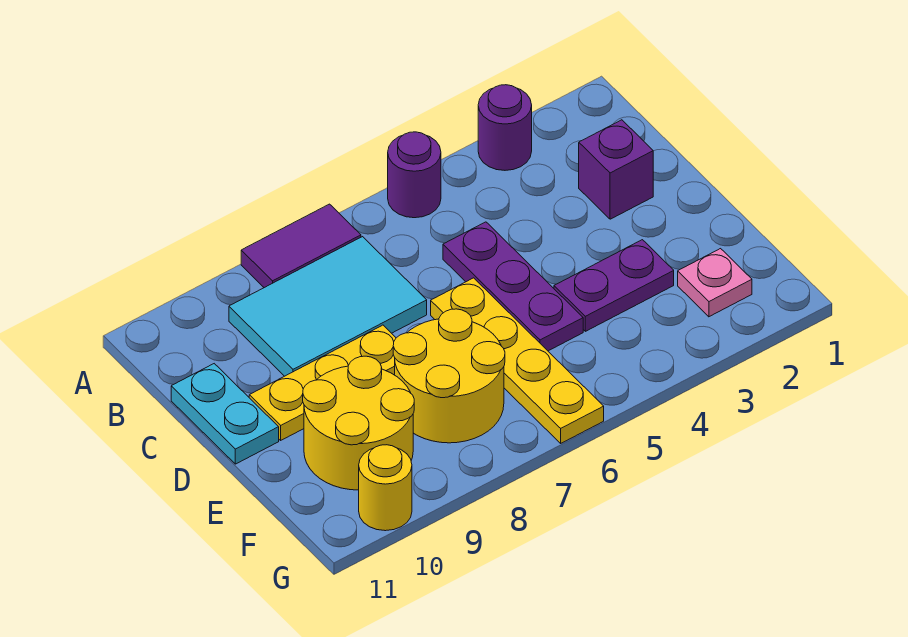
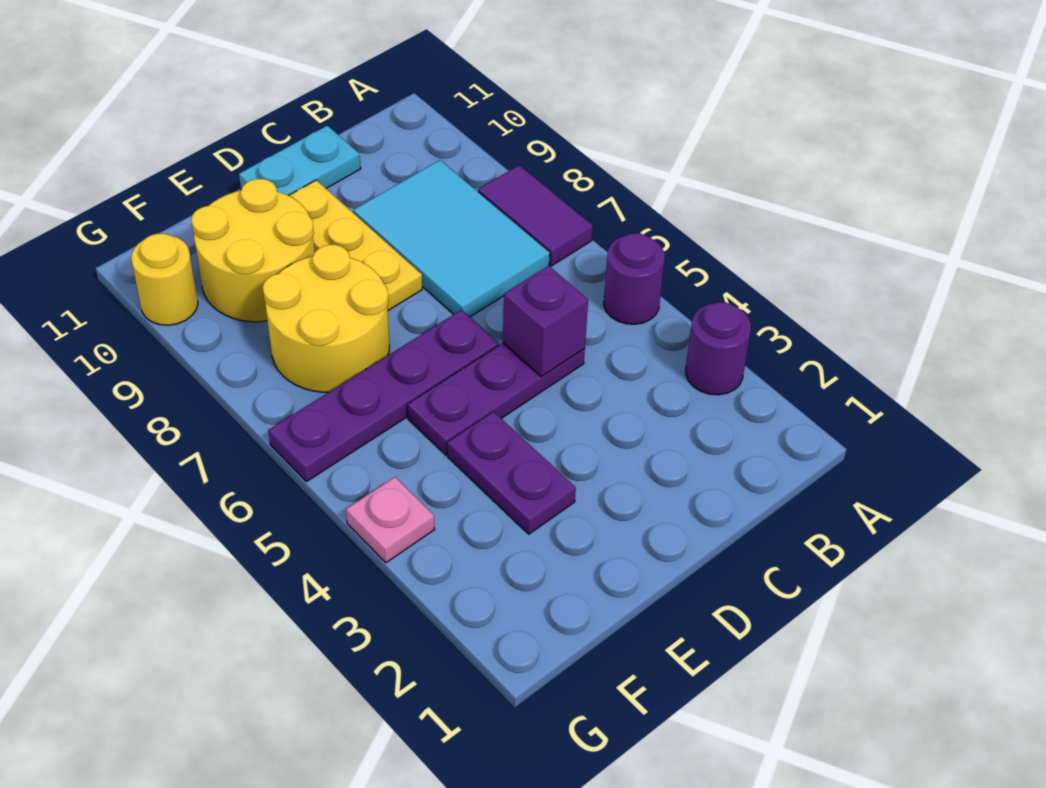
purple brick C2 level 1 -> purple brick C5 level 2
yellow plate D6:G6 level 1 -> purple plate D6:G6 level 1
pink plate F2 level 1 -> pink plate G4 level 1

